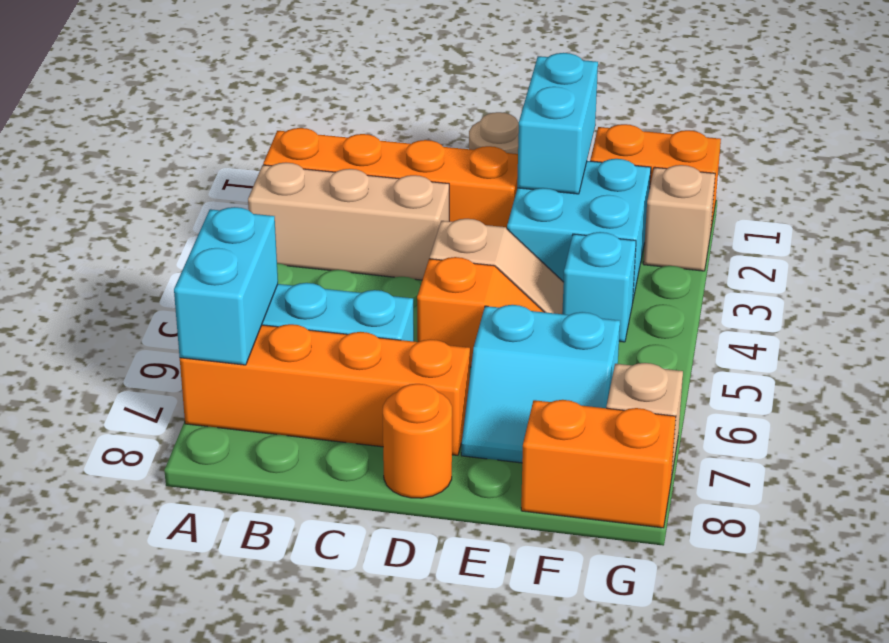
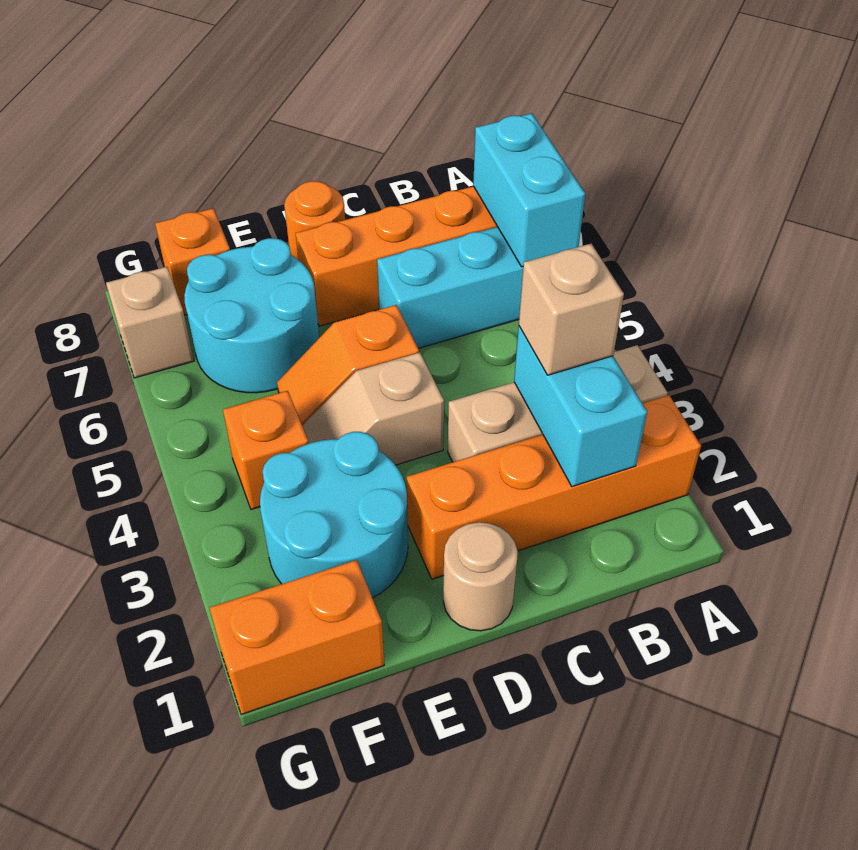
cyan brick E1:E2 level 2 -> cyan brick B2:B3 level 2
cyan brick E2:F3 level 1 -> cyan round brick E2:F3 level 1
cyan slope E6:F7 level 1 top 6 -> cyan round brick E6:F7 level 1
cyan brick F4 level 1 -> orange brick F4 level 1
orange brick F8:G8 level 1 -> orange brick F8 level 1
tan brick G2 level 1 -> tan brick B3 level 3

